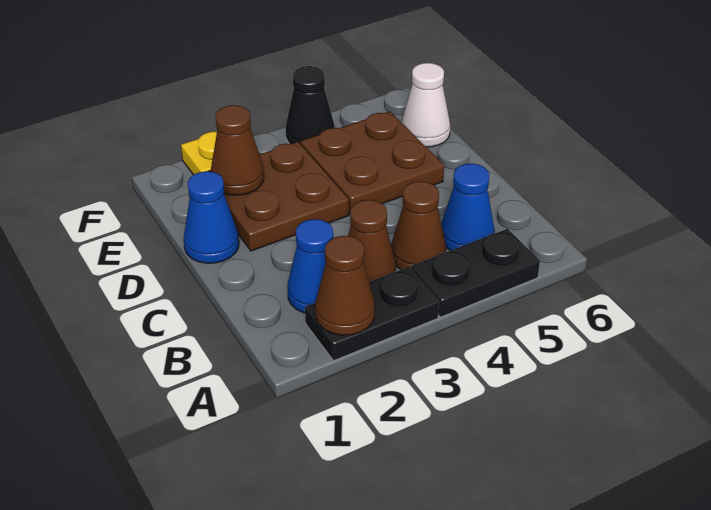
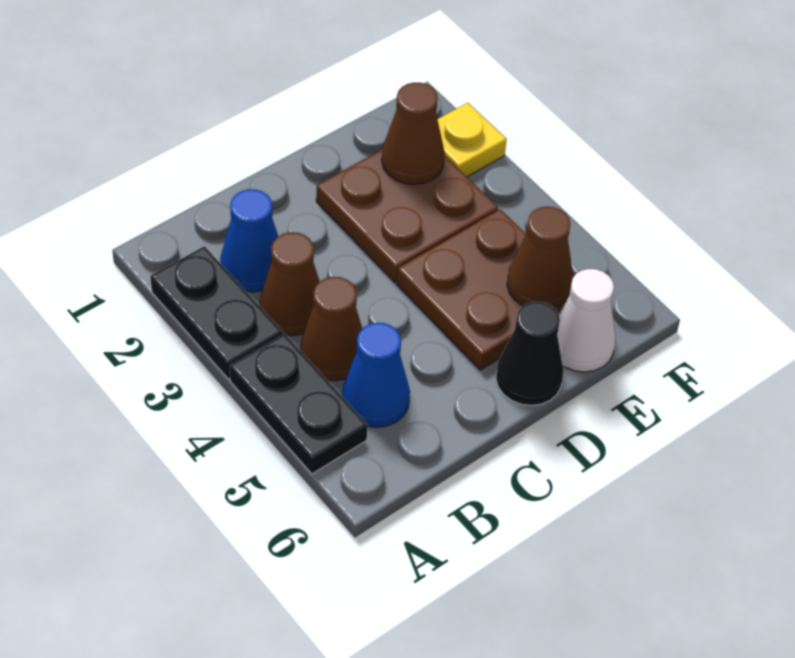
brown cone A2 level 2 -> brown cone E5 level 2
blue cone D1 level 1 -> none
black cone F4 level 1 -> black cone D6 level 1

